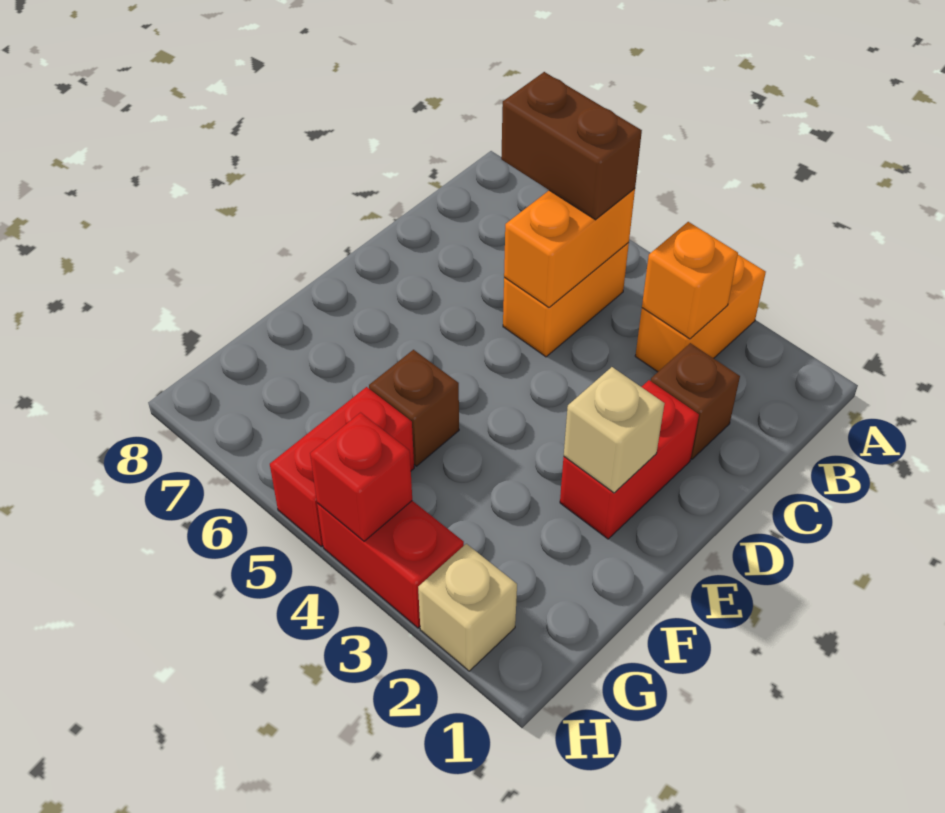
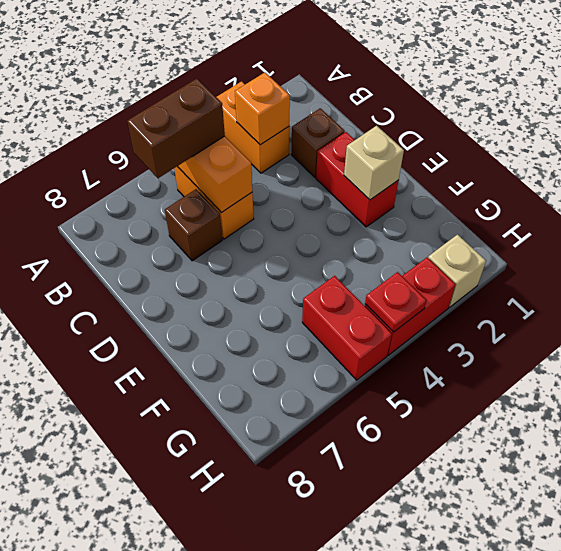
brown brick F5 level 1 -> brown brick C6 level 1
red brick H4 level 2 -> red plate H4 level 2

